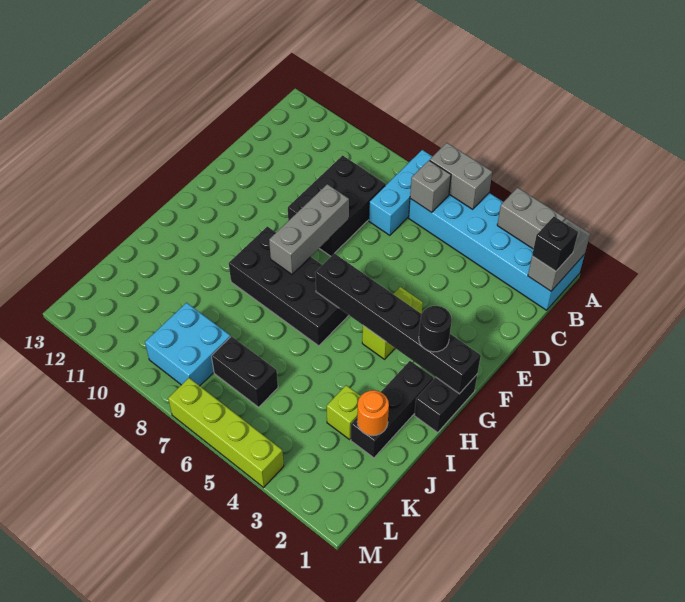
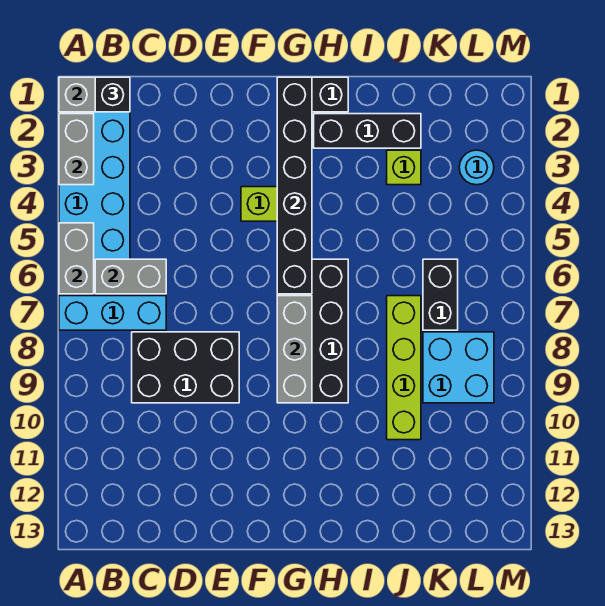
grey brick B6 level 2 -> grey brick B6:C6 level 2
grey brick E8:G8 level 2 -> grey brick G7:G9 level 2
black round brick G2 level 3 -> none
orange round brick J2 level 2 -> none
none -> cyan round brick L3 level 1
lime brick M4:M7 level 1 -> lime brick J7:J10 level 1

